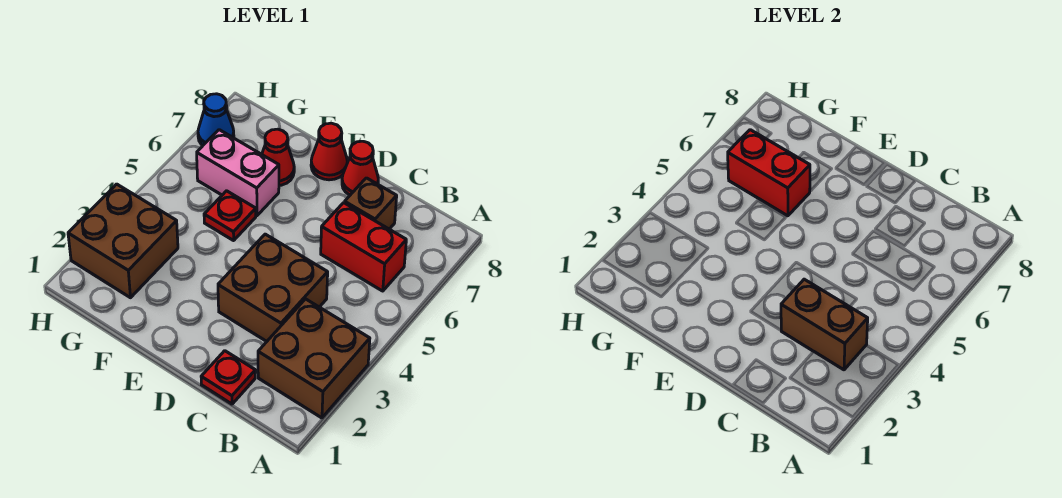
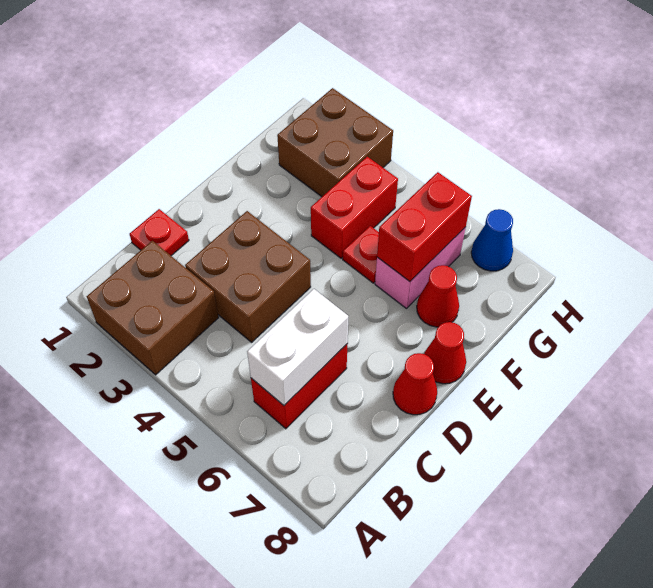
brown brick B3:C3 level 2 -> none
none -> white brick B6:C6 level 2
brown brick C7 level 1 -> none
none -> red brick F4:G4 level 1

